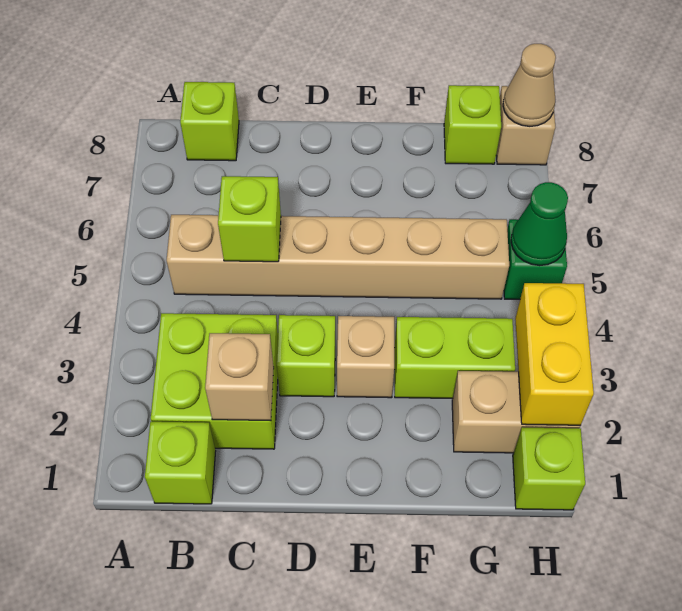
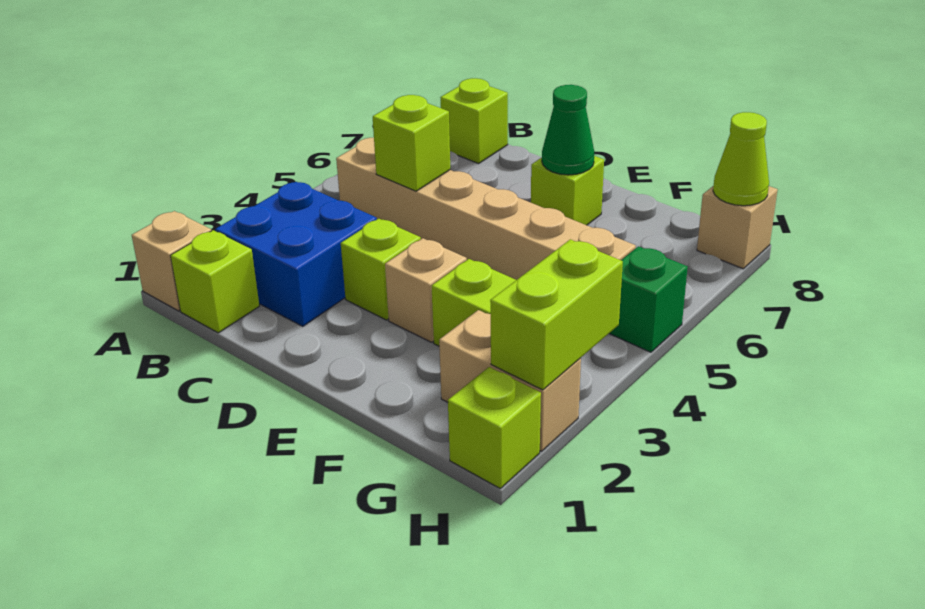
lime brick B2:C3 level 1 -> blue brick B2:C3 level 1
tan brick C2 level 2 -> tan brick A1 level 1
lime brick G8 level 1 -> lime brick E7 level 1
yellow brick H2:H3 level 2 -> lime brick H2:H3 level 2
green cone H5 level 2 -> green cone E7 level 2
tan cone H8 level 2 -> lime cone H8 level 2

